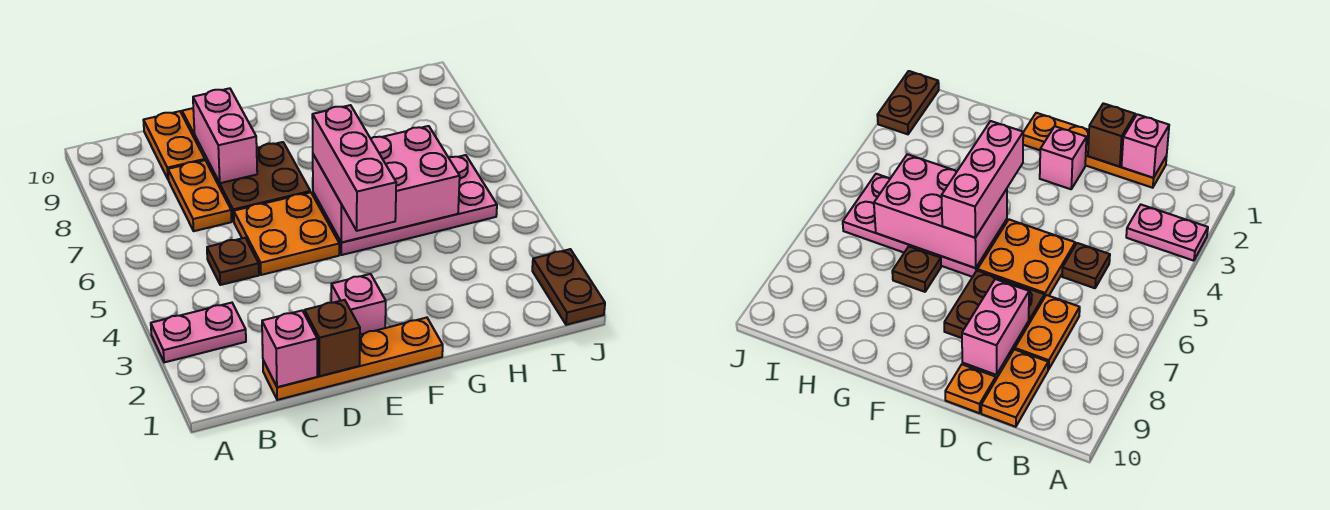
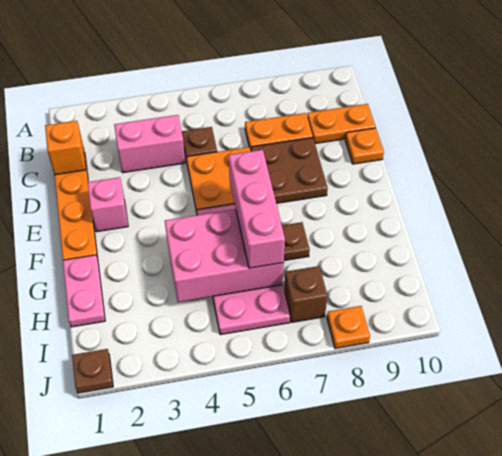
pink plate A3:B3 level 1 -> pink plate G1:H1 level 1
pink brick C1 level 2 -> orange brick C1 level 2
brown brick D1 level 2 -> brown brick I7 level 1
pink brick D8:D9 level 2 -> pink brick C3:C4 level 1
pink brick F4:F6 level 3 -> pink brick F6:H6 level 3
pink brick F5:H6 level 2 -> pink brick G4:H6 level 2
brown plate J1:J2 level 1 -> brown plate J1 level 1
none -> orange plate J8 level 1

